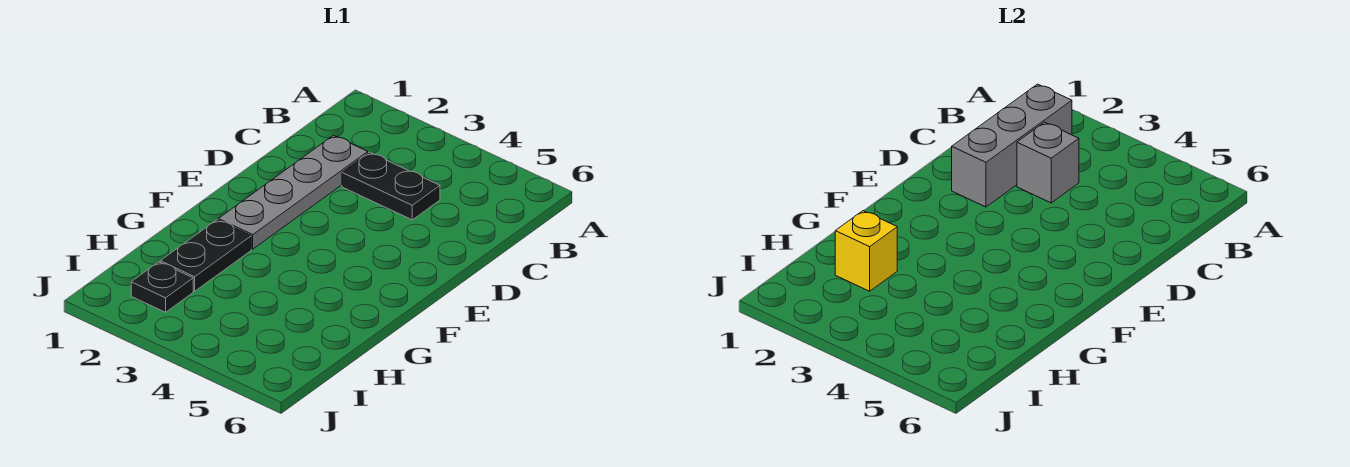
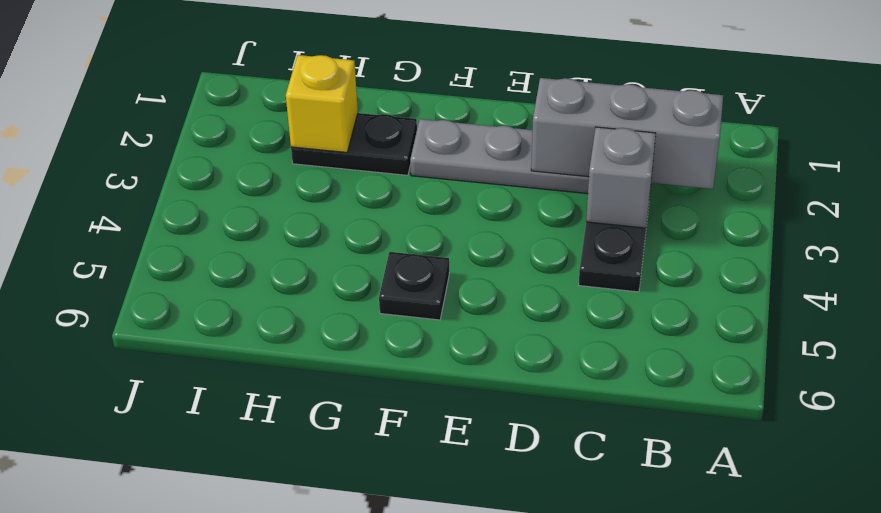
black plate I2 level 1 -> black plate F5 level 1

